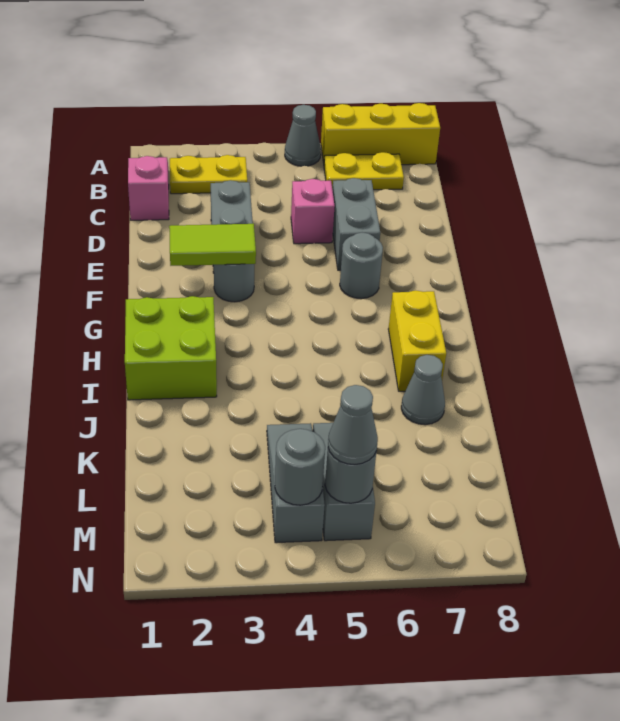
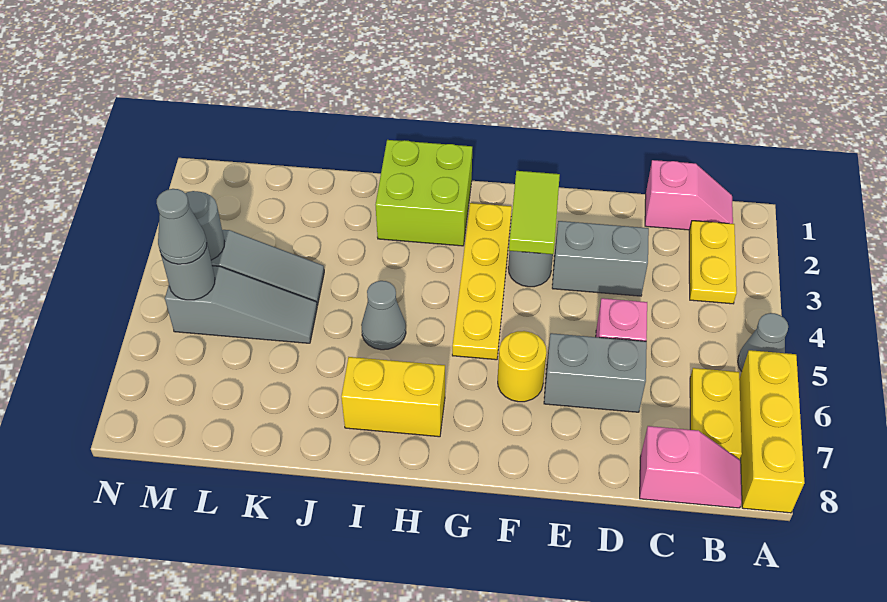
none -> pink slope B8:C8 level 1 top C
grey round brick F6 level 1 -> yellow round brick F6 level 1
none -> yellow plate G2:G5 level 1
grey cone J7 level 1 -> grey cone I5 level 1

